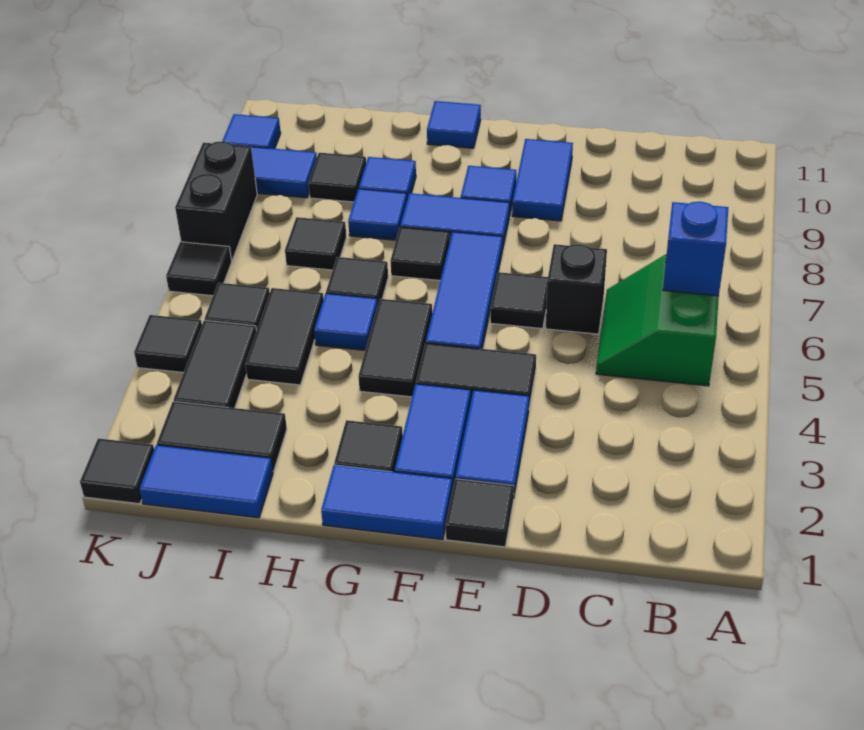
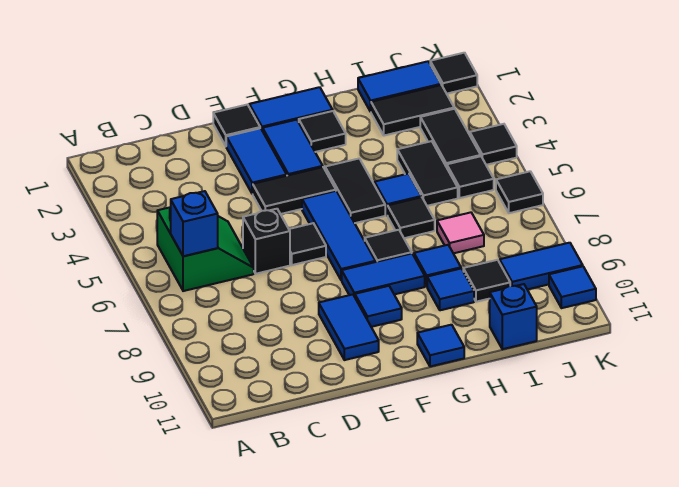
black tile I7 level 1 -> pink tile I7 level 1
none -> blue brick I11 level 1
black brick K7:K8 level 1 -> none

